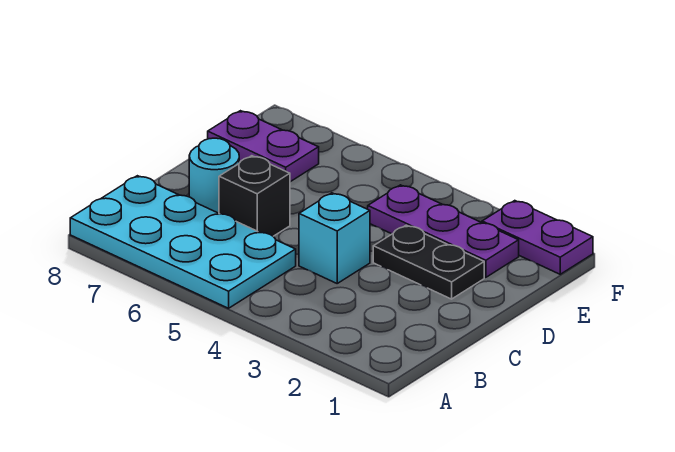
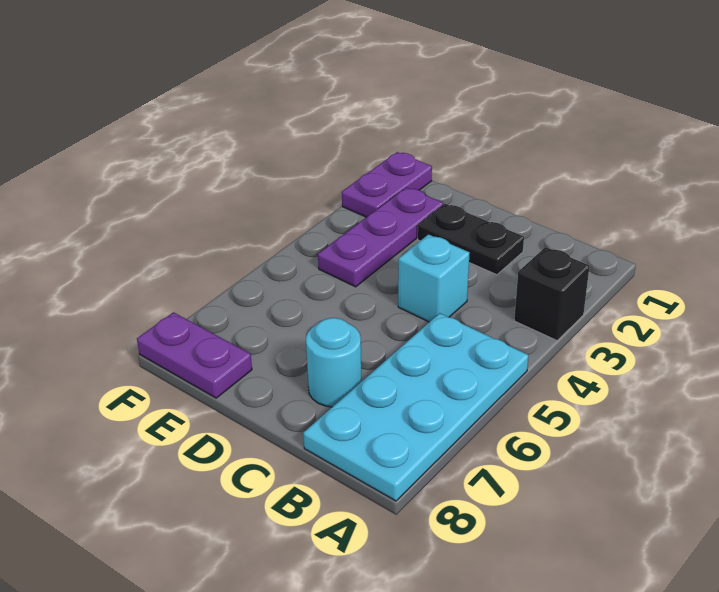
black brick C6 level 1 -> black brick A3 level 1
black plate D2:D3 level 1 -> black plate C2:D2 level 1
purple plate E7:E8 level 1 -> purple plate E8:F8 level 1

